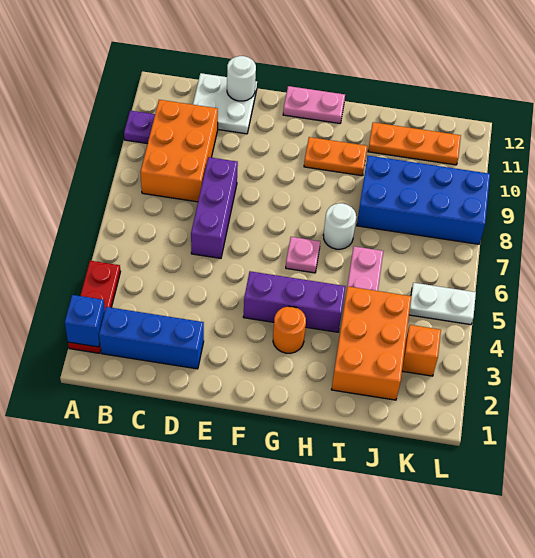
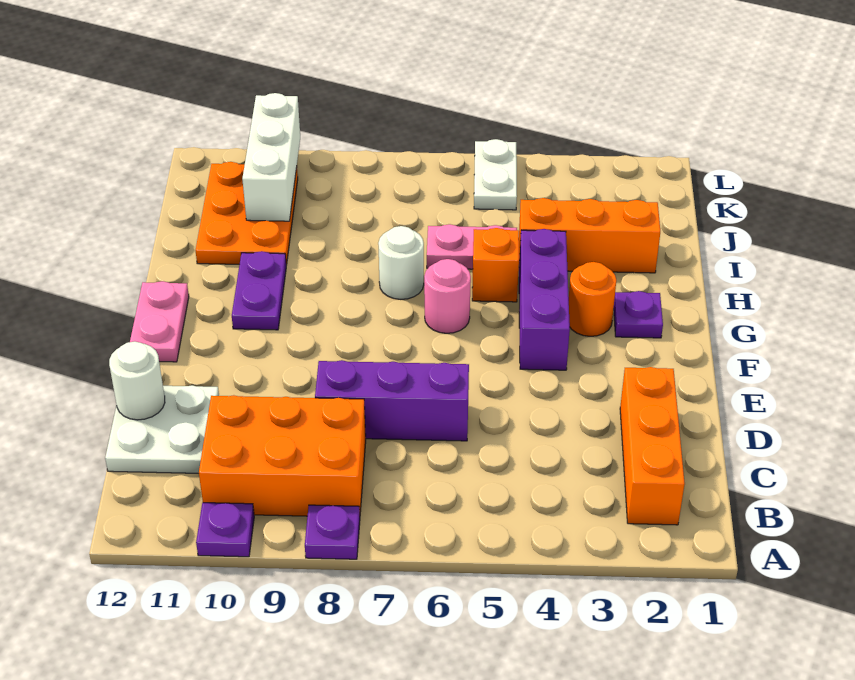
red plate A2:A4 level 1 -> none
blue brick A2 level 2 -> none
none -> purple plate A8 level 1
blue brick B2:D2 level 1 -> orange brick B2:D2 level 1
none -> purple plate G2 level 1
pink plate G6 level 1 -> pink round brick G6 level 1
orange plate G10:H10 level 1 -> purple plate G10:H10 level 1
orange brick I2:J4 level 1 -> orange brick I2:I4 level 1
blue brick I8:L9 level 1 -> none
orange plate I11:K11 level 1 -> orange plate I10:K11 level 1
none -> white brick J10:L10 level 2
orange brick K3 level 1 -> orange brick H5 level 1

